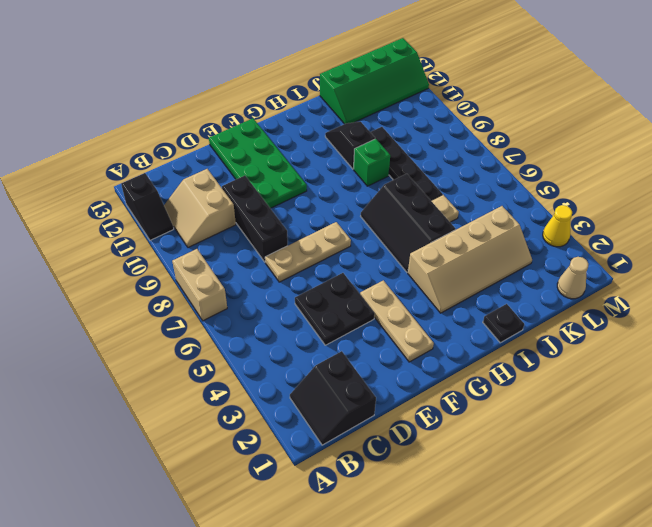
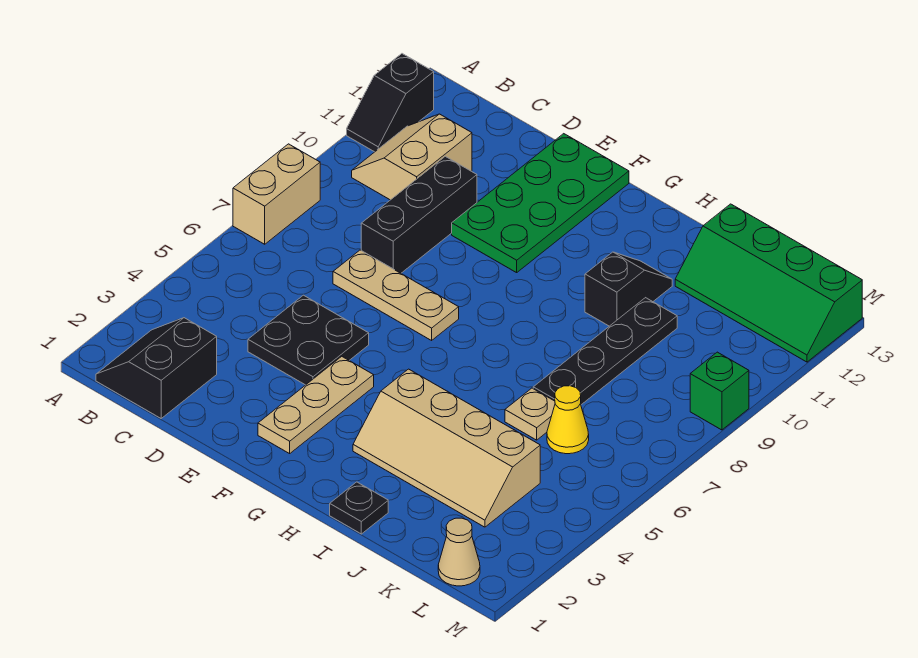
black slope H5:I7 level 1 top I -> none
green brick I9 level 1 -> green brick M9 level 1
yellow cone M3 level 1 -> yellow cone K6 level 1

